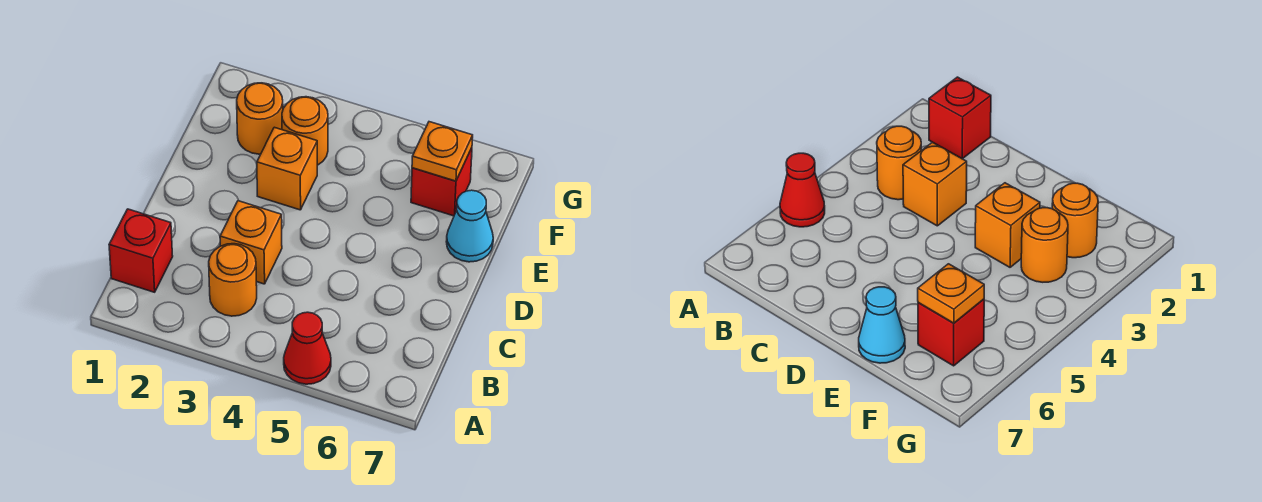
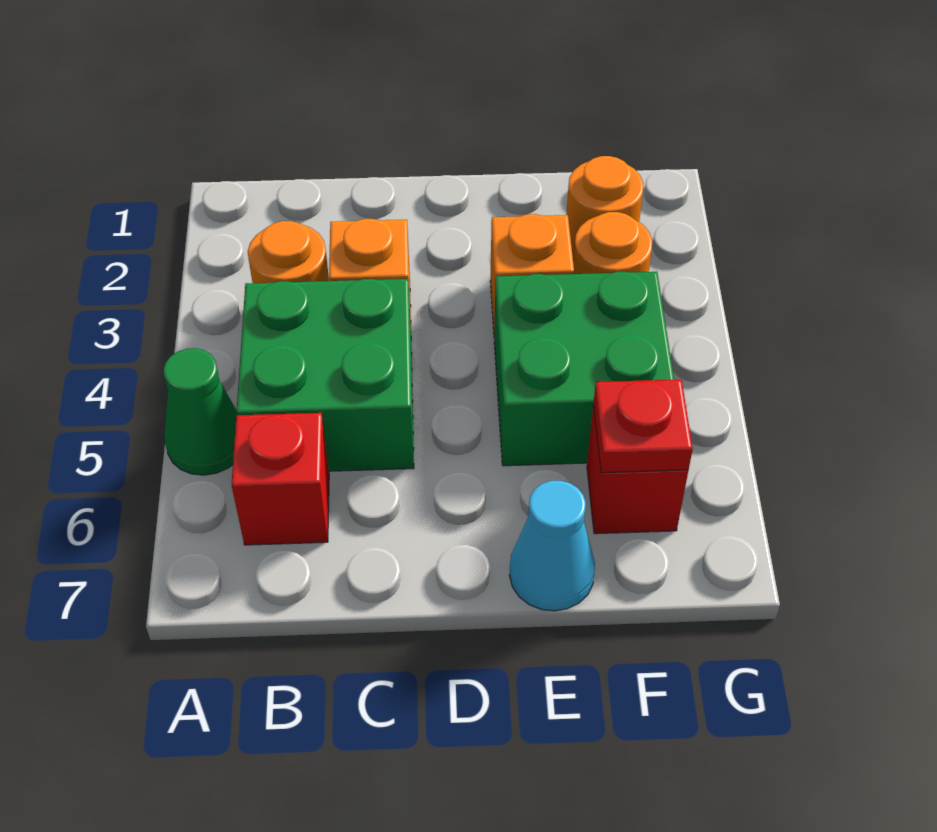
red cone A5 level 1 -> green cone A5 level 1
red brick B1 level 1 -> red brick B6 level 1
none -> green brick B4:C5 level 1
none -> green brick E4:F5 level 1
orange plate F6 level 2 -> red plate F6 level 2

